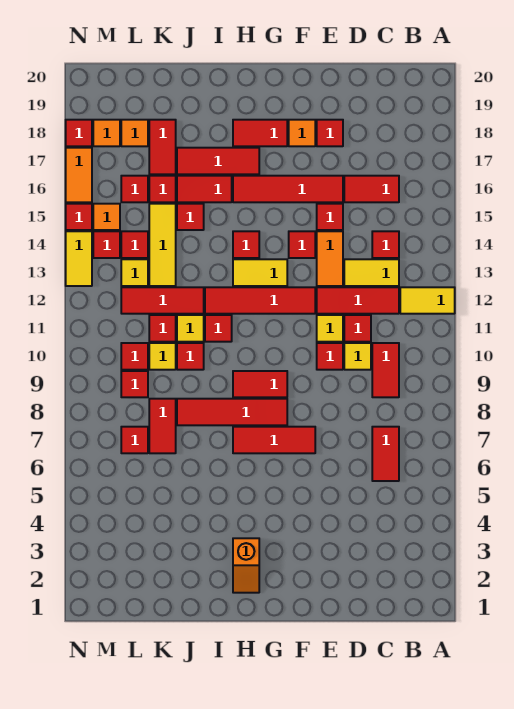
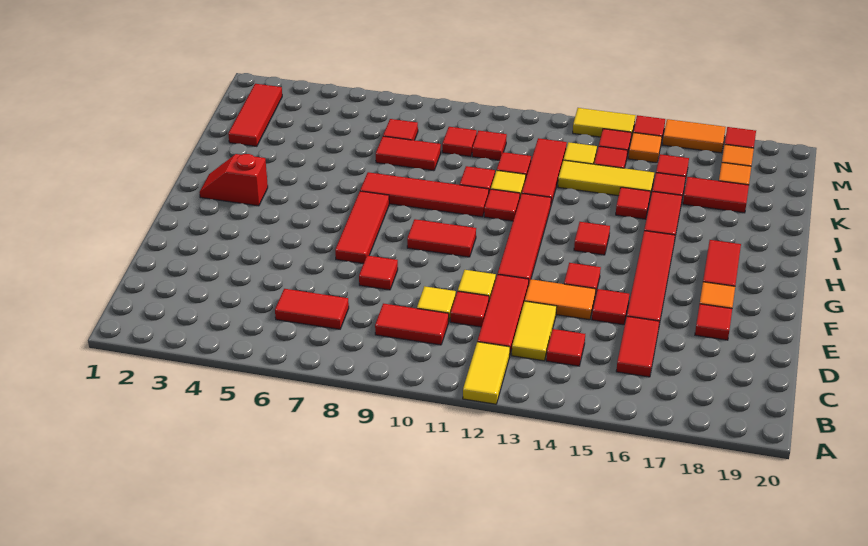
red tile E10 level 1 -> red tile E8 level 1
red tile G8:J8 level 1 -> red tile I7:I10 level 1
red tile G9:H9 level 1 -> red tile G9:G10 level 1
yellow tile G13:H13 level 1 -> none
orange slope H2:H3 level 1 top 3 -> red slope H2:H3 level 1 top 3
red tile H17:J17 level 1 -> red tile K2:M2 level 1
yellow tile K10 level 1 -> none

